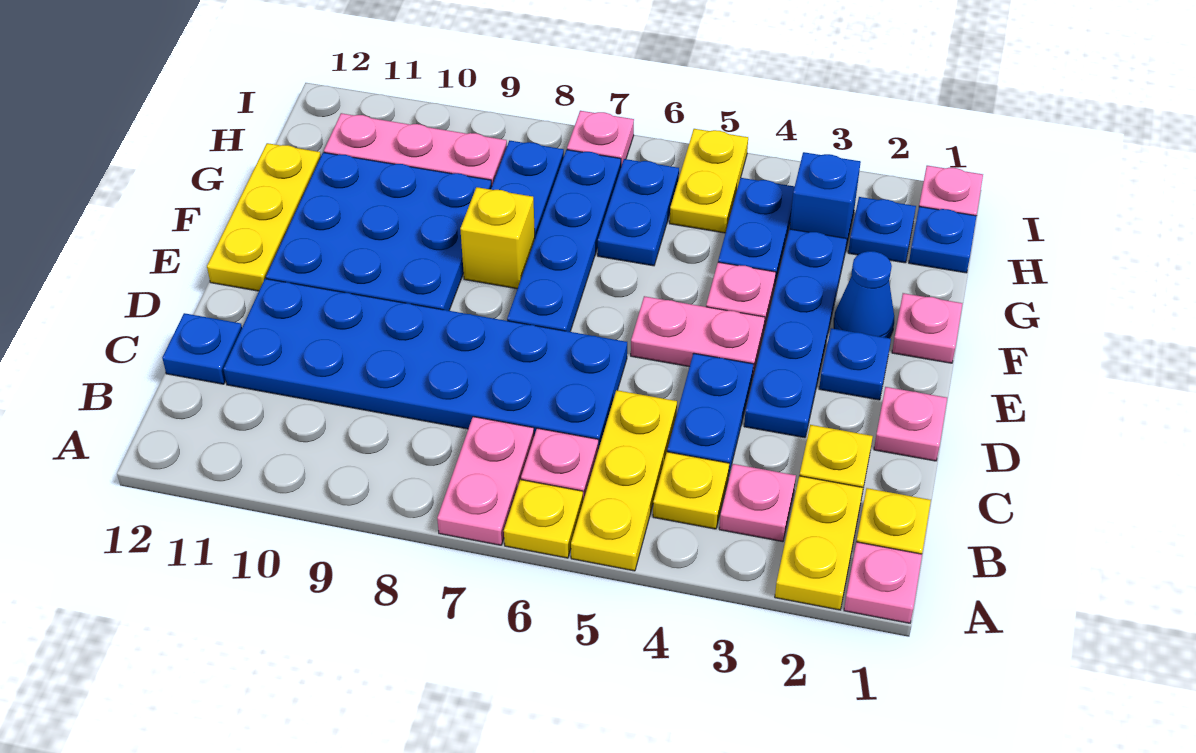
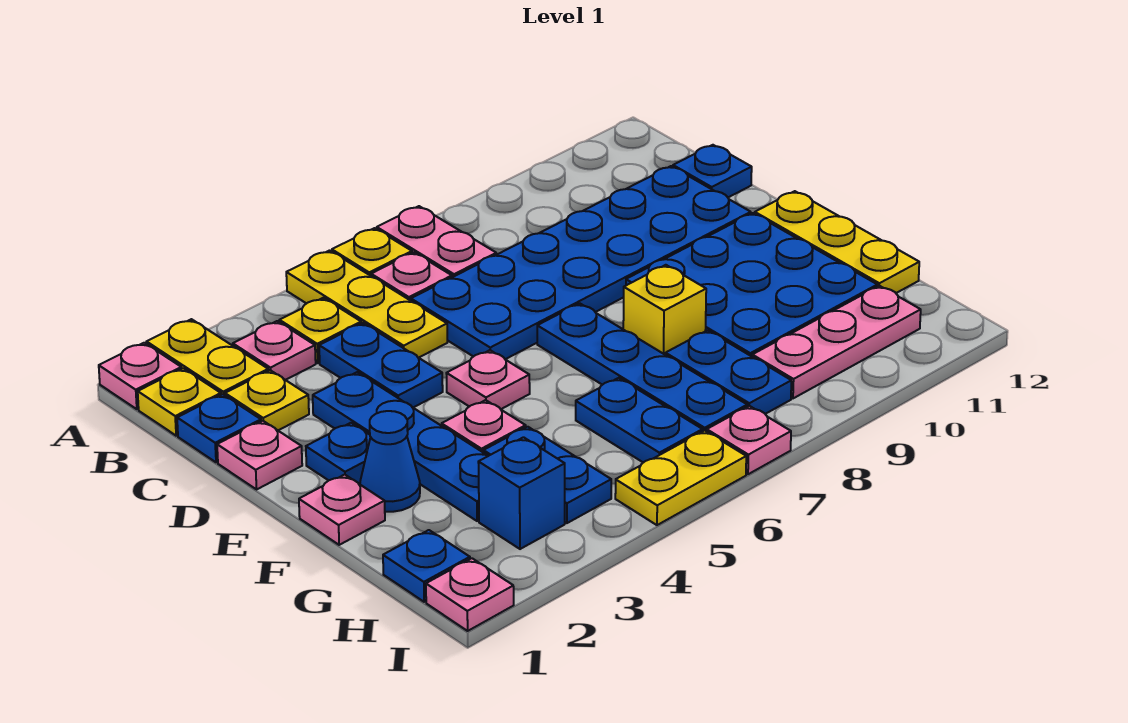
pink plate E4:E5 level 1 -> pink plate E5 level 1
blue plate H2 level 1 -> blue plate C1 level 1
yellow plate H5:I5 level 1 -> yellow plate I5:I6 level 1

